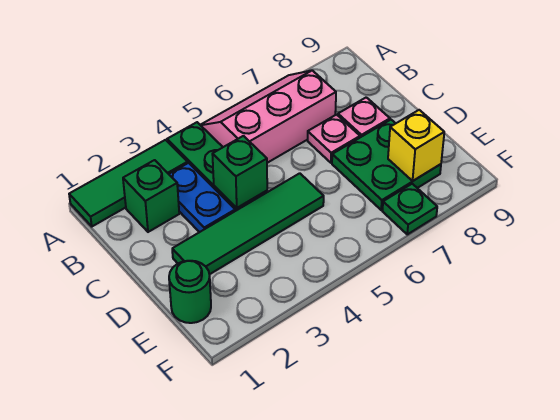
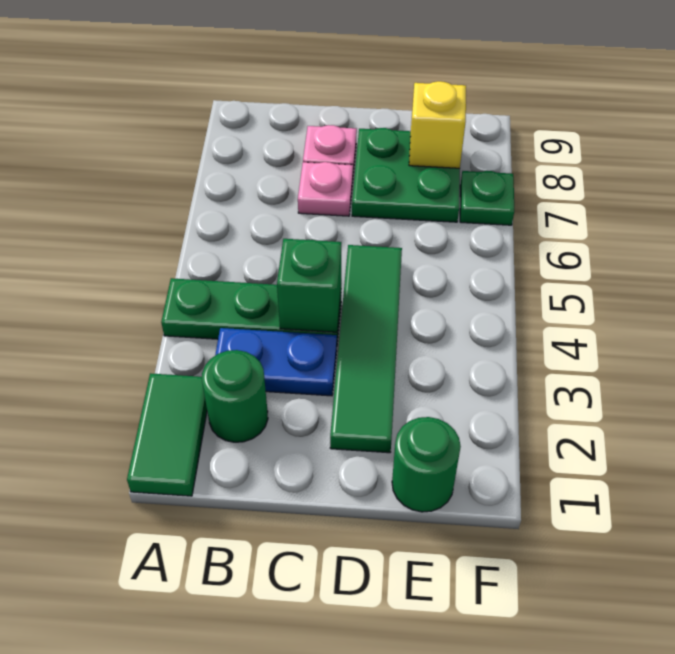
green tile A1:A3 level 1 -> green tile A1:A2 level 1
pink slope A5:B7 level 1 top B -> none
green brick B2 level 1 -> green round brick B2 level 1

